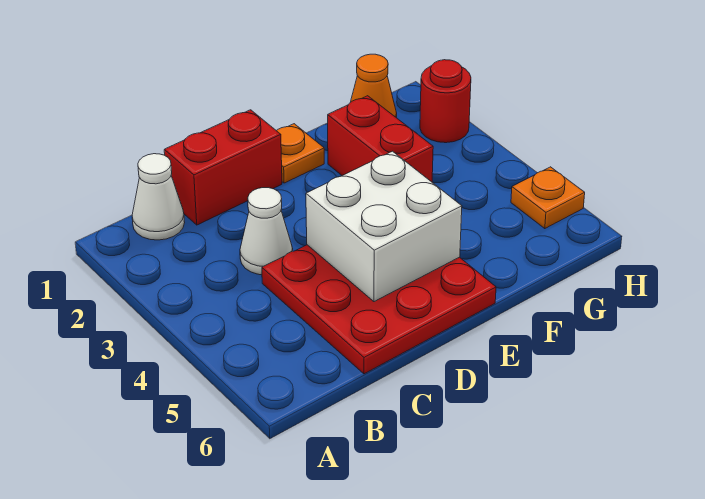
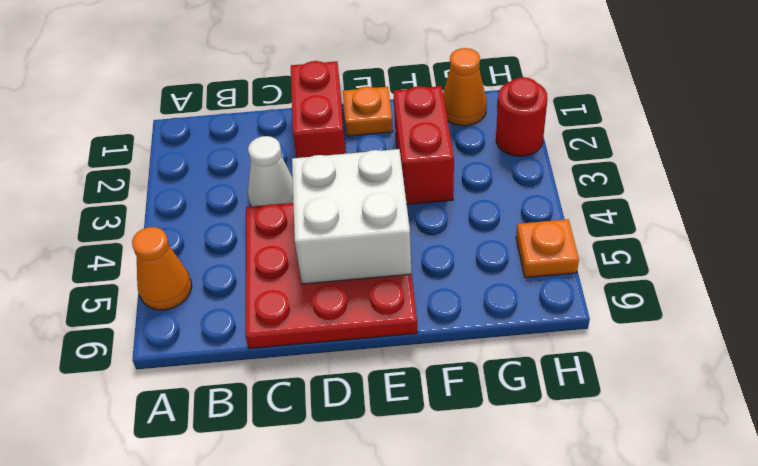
none -> orange cone A5 level 1
white cone B1 level 1 -> none
red brick C1:D1 level 1 -> red brick D1:D2 level 1

